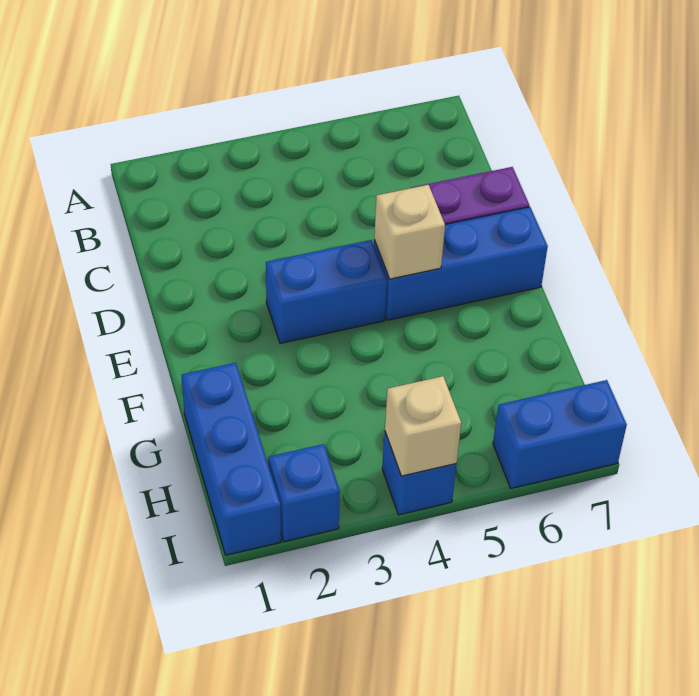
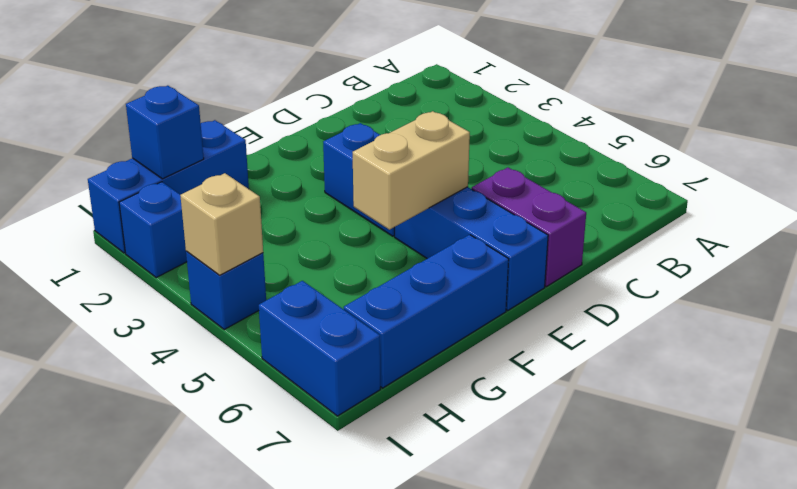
tan brick E5 level 2 -> tan brick E5:F5 level 2
none -> blue brick F7:H7 level 1
none -> blue brick H1 level 2

